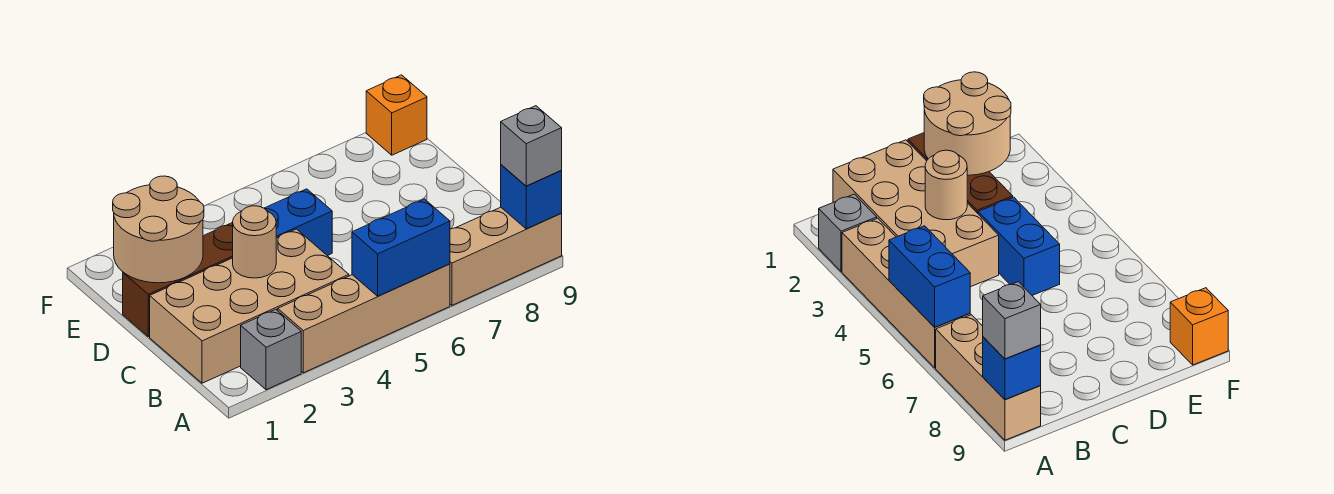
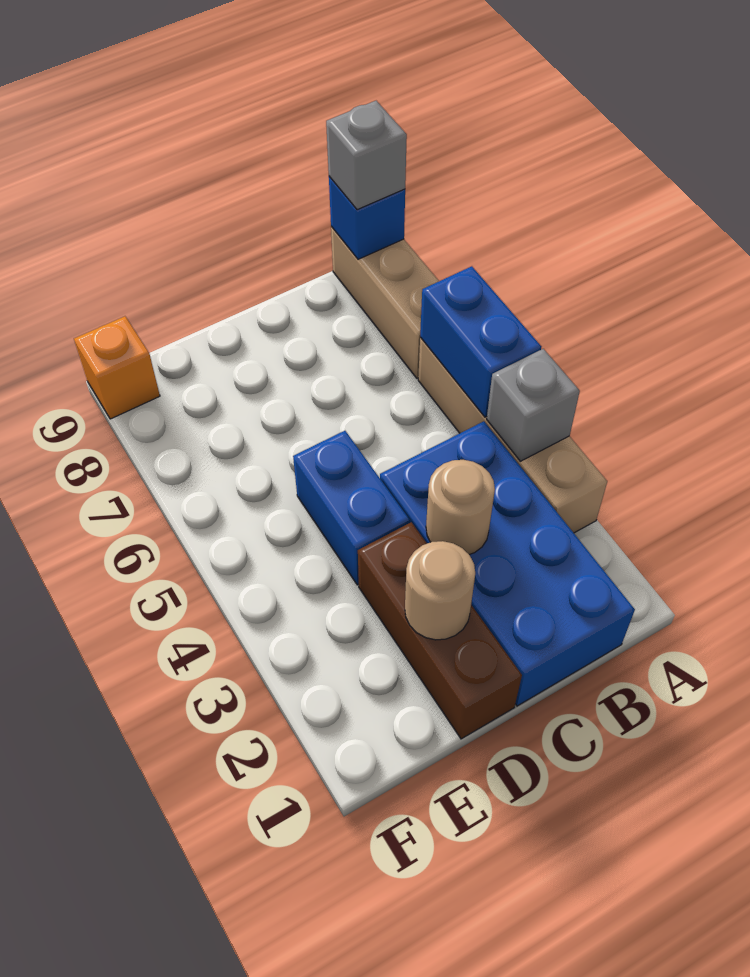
grey brick A2 level 1 -> grey brick A4 level 2
tan brick B1:C4 level 1 -> blue brick B1:C4 level 1
tan round brick D1:E2 level 2 -> tan round brick D2 level 2

